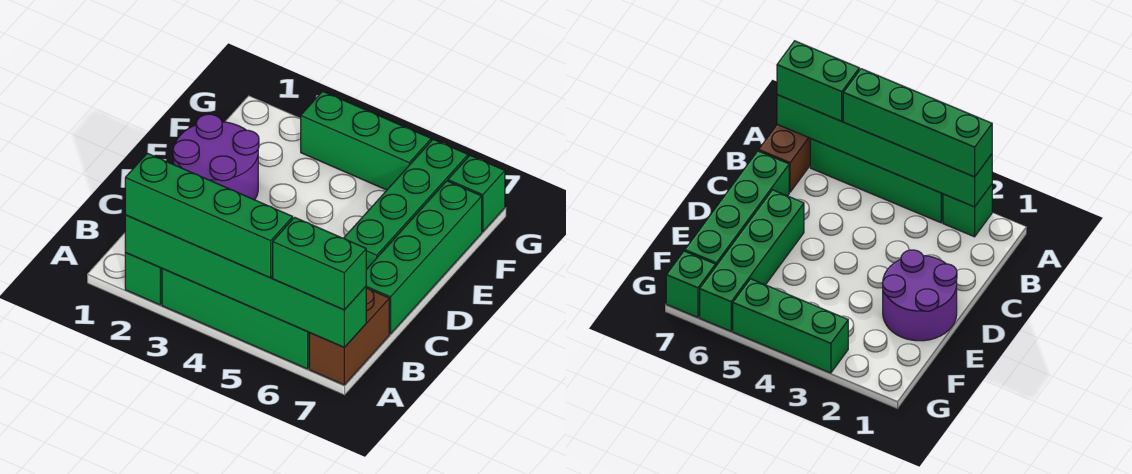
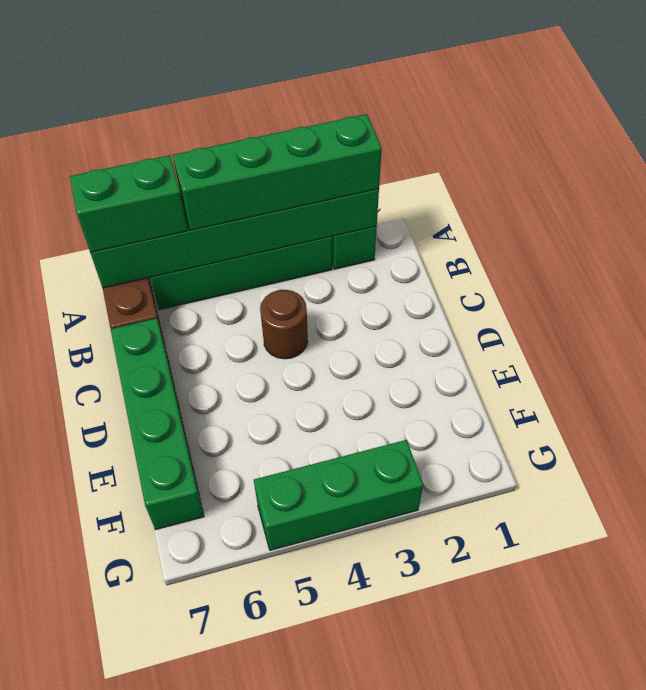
none -> brown round brick C4 level 1
purple round brick D1:E2 level 1 -> none
green brick D6:G6 level 1 -> none
green brick G7 level 1 -> none

